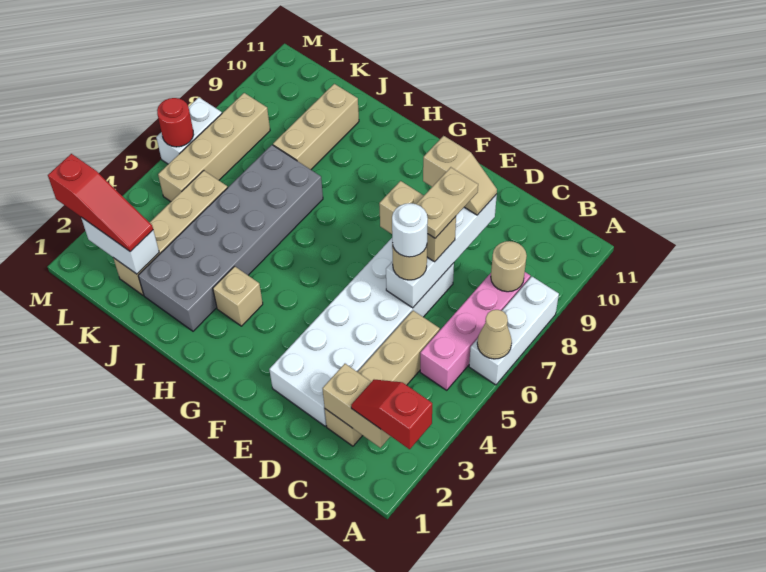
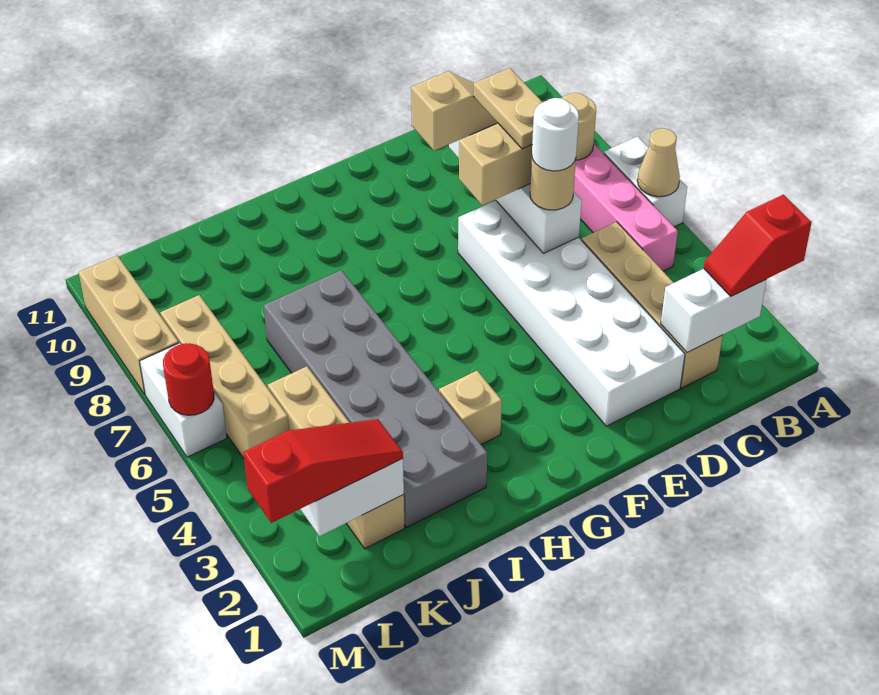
white brick A6:A8 level 1 -> white brick A6:A7 level 1
tan brick B2:C2 level 2 -> white brick B2:C2 level 2
tan brick J8:J10 level 1 -> tan brick M8:M10 level 1

